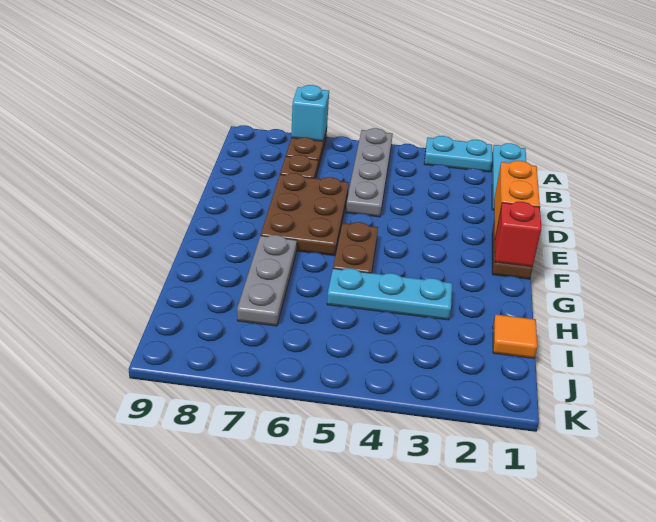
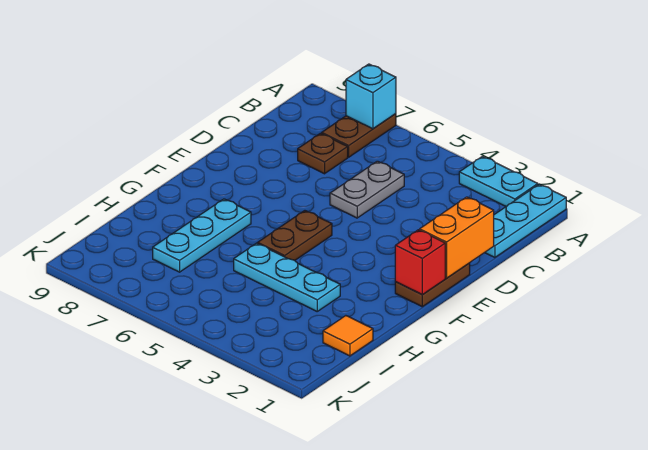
grey plate A5:D5 level 1 -> grey plate C5:D5 level 1
brown plate D6:F7 level 1 -> none
grey plate G7:I7 level 1 -> cyan plate G7:I7 level 1

